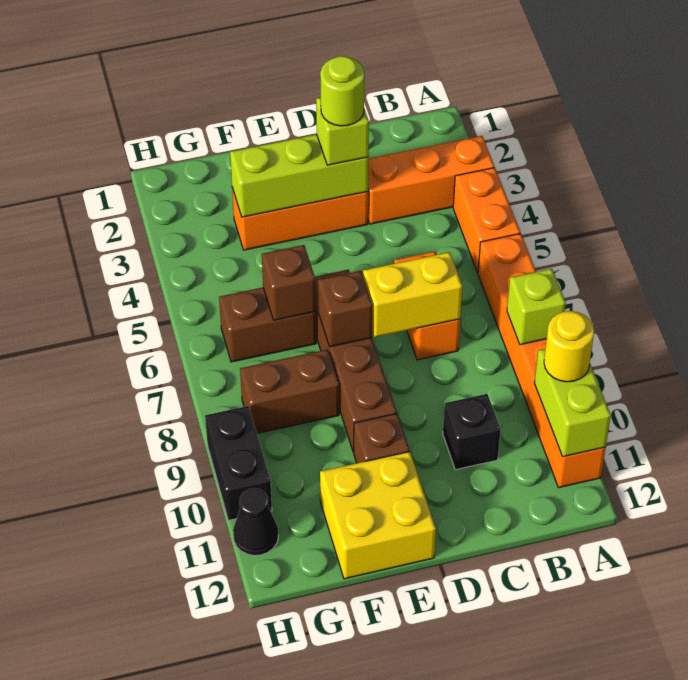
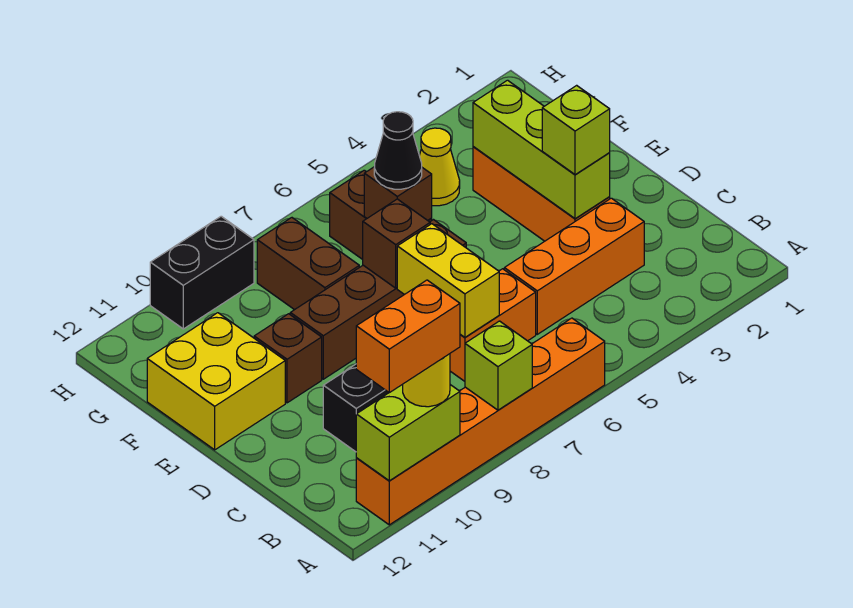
orange brick A3:C3 level 1 -> orange brick C3:C5 level 1
orange brick A4:A5 level 1 -> orange brick A10:A11 level 4
lime round brick D3 level 4 -> none
none -> yellow cone G4 level 1
black cone H11 level 1 -> black cone F6 level 3

